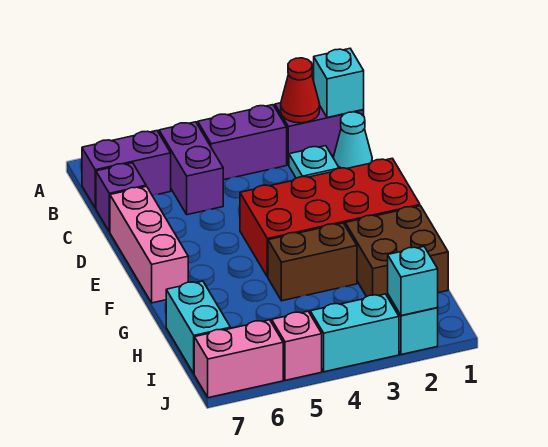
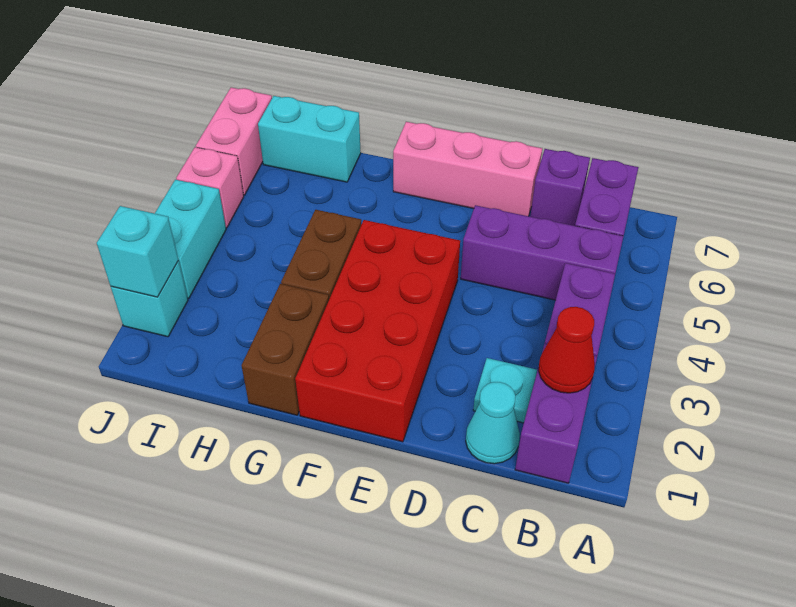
cyan brick B1 level 2 -> none
purple brick B5:C5 level 1 -> purple brick B5:D5 level 1
brown brick G1:H2 level 1 -> brown brick G1:G2 level 1

